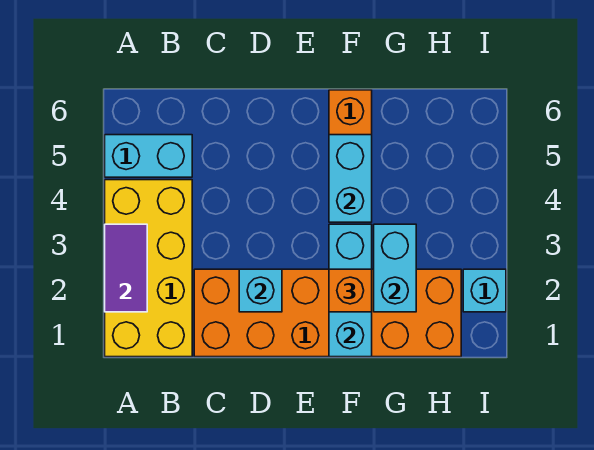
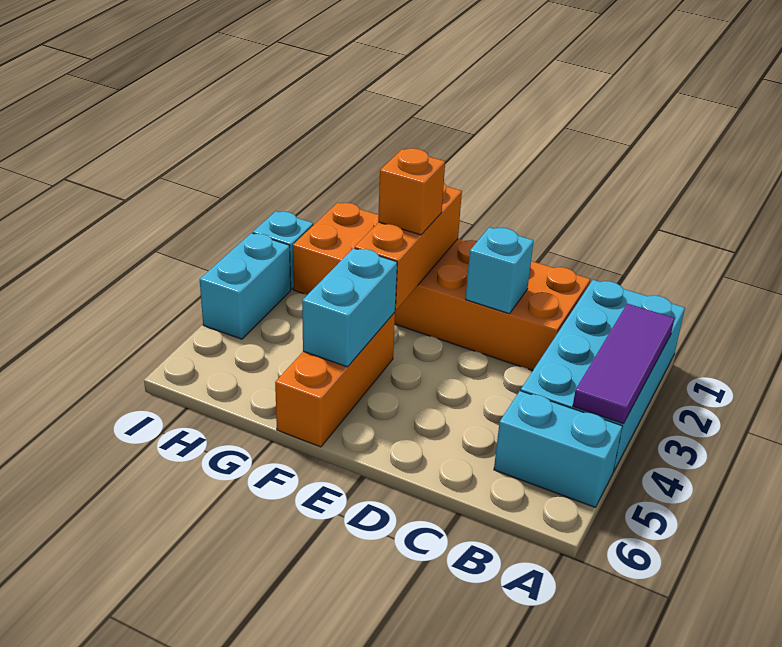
yellow brick A1:B4 level 1 -> cyan brick A1:B4 level 1
purple tile A2:A3 level 2 -> purple tile A2:A4 level 2
cyan brick F1:F3 level 2 -> orange brick F1:F3 level 2
cyan brick G2:G3 level 2 -> cyan brick I3:I4 level 1

